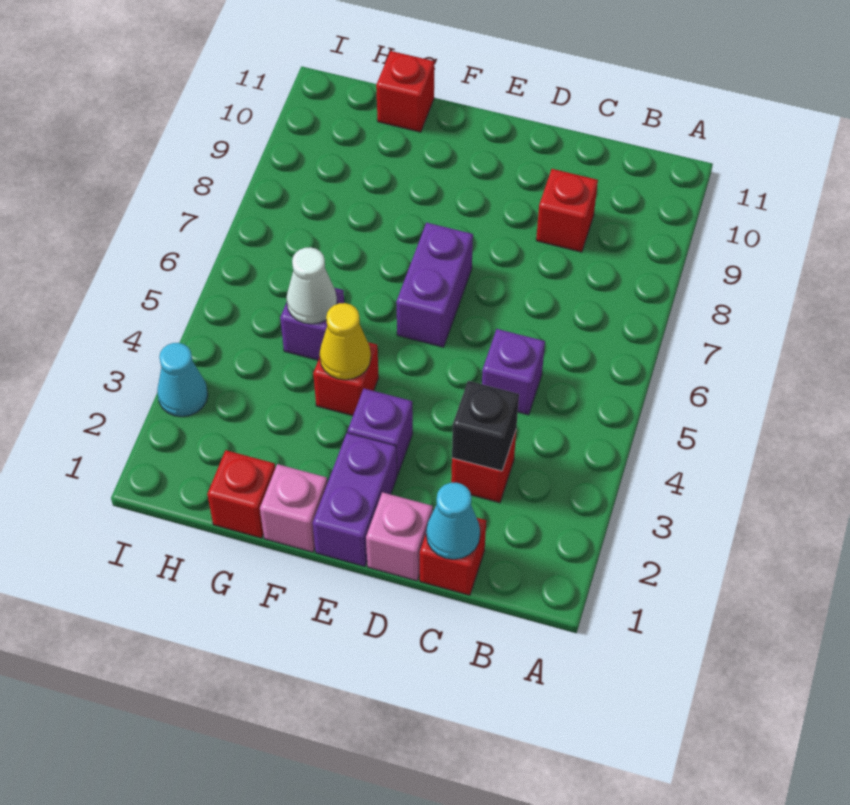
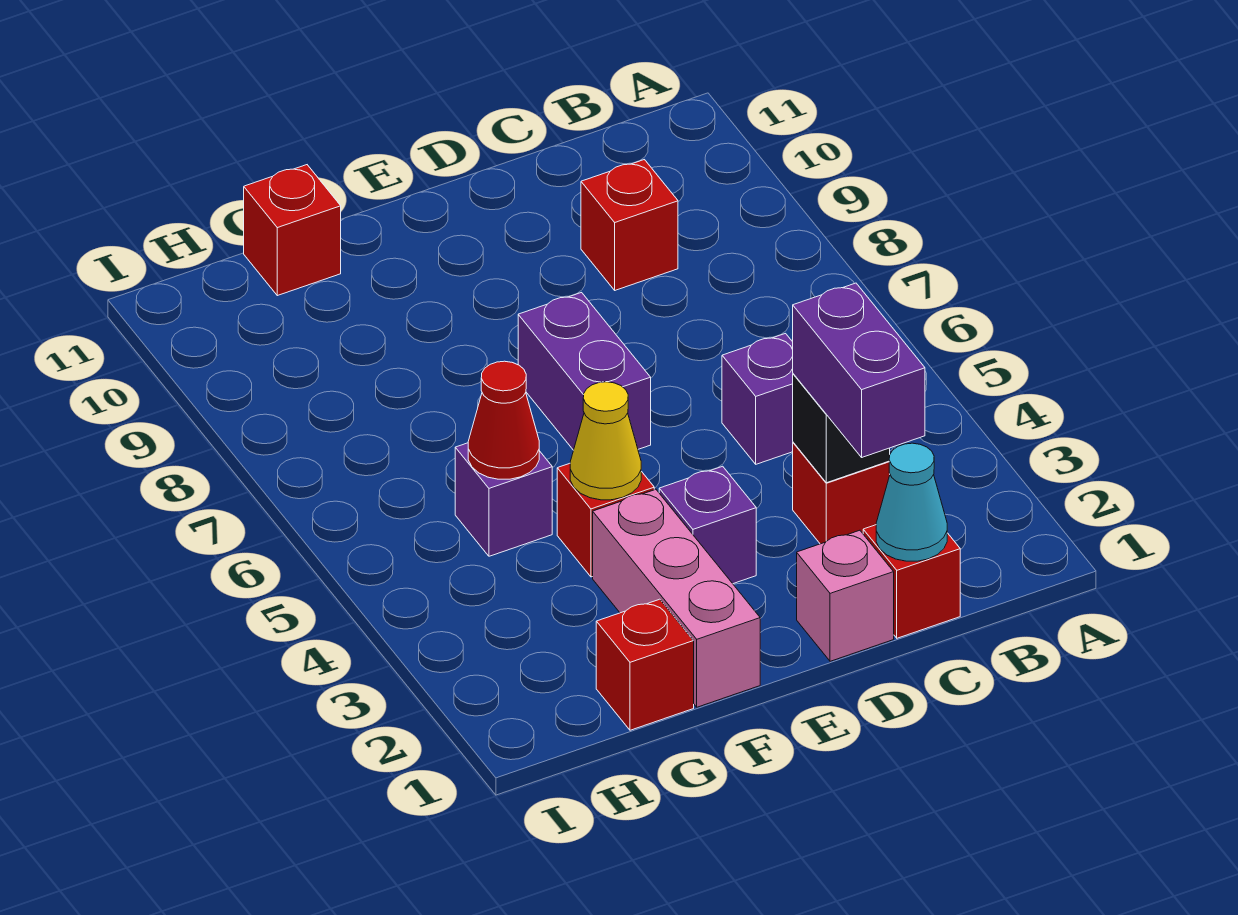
purple brick E1:E2 level 1 -> purple brick C2:C3 level 3
pink brick F1 level 1 -> pink brick F1:F3 level 1
white cone G5 level 2 -> red cone G5 level 2
cyan cone I3 level 1 -> none

